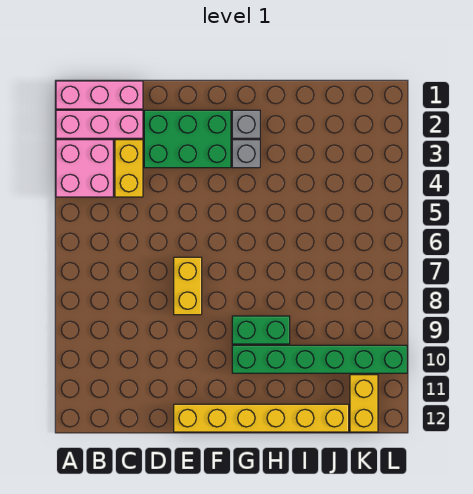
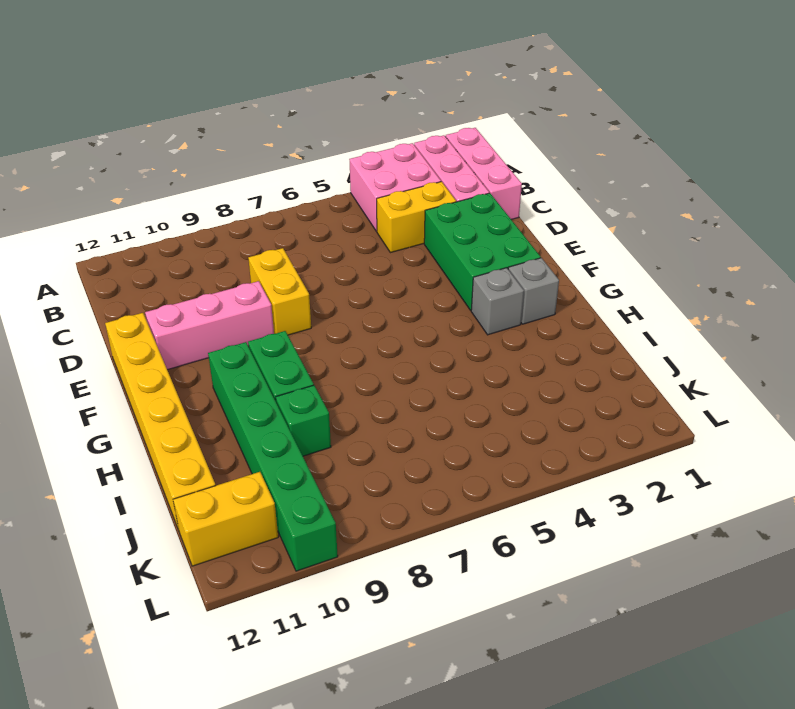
yellow brick E7:E8 level 1 -> yellow brick D8:E8 level 1
none -> pink brick E9:E11 level 1
none -> green brick I9 level 1

